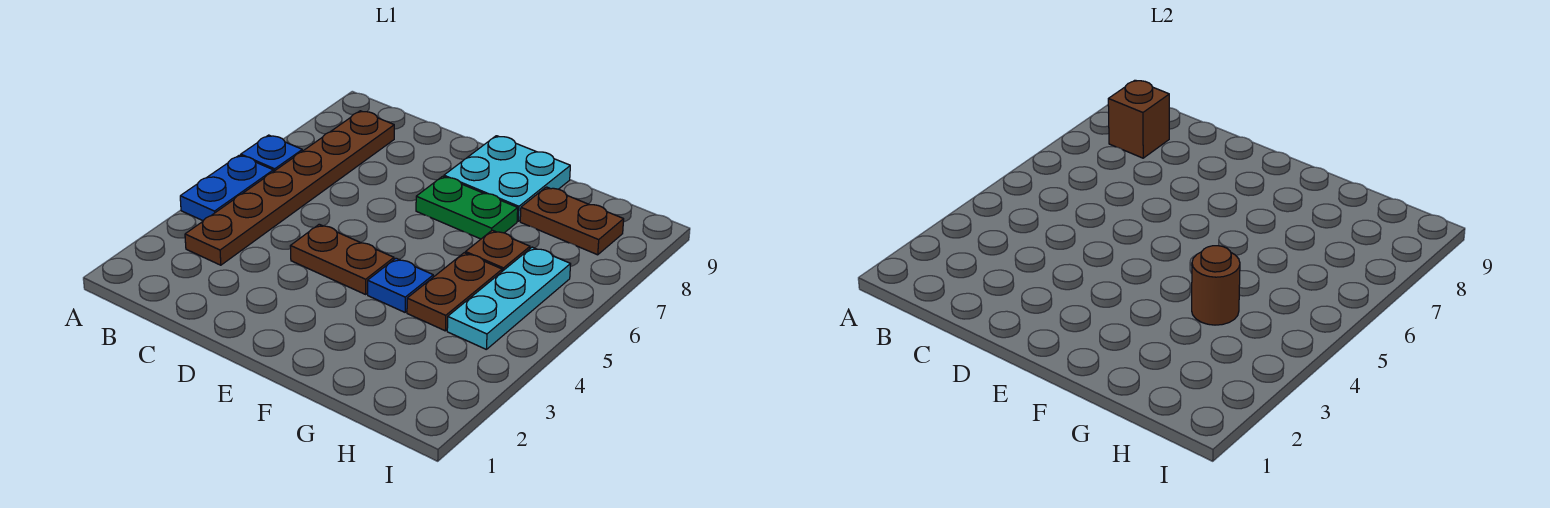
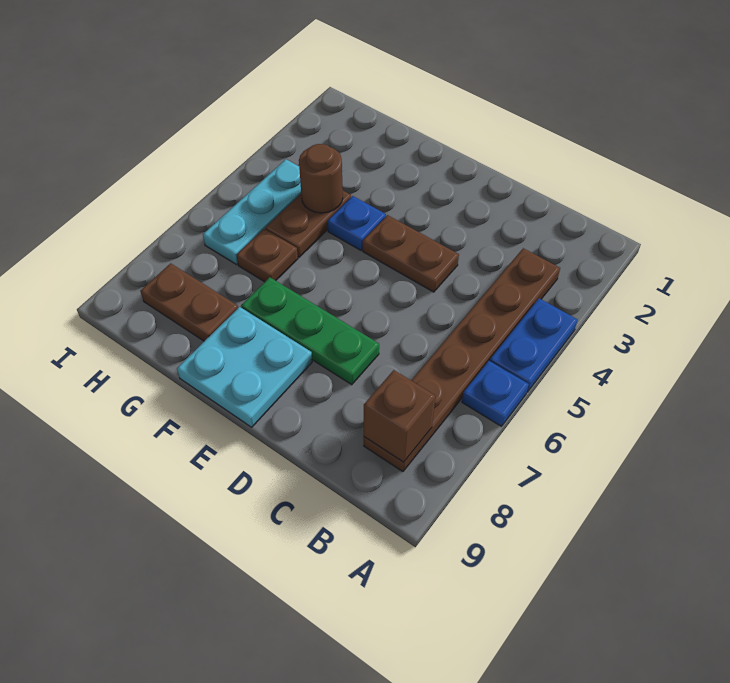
green plate E7:F7 level 1 -> green plate D7:F7 level 1

